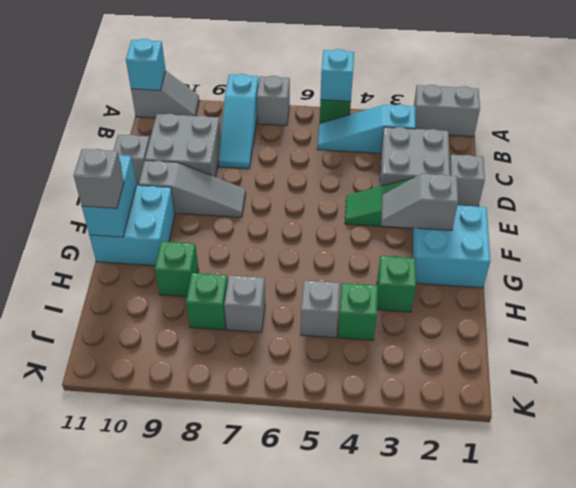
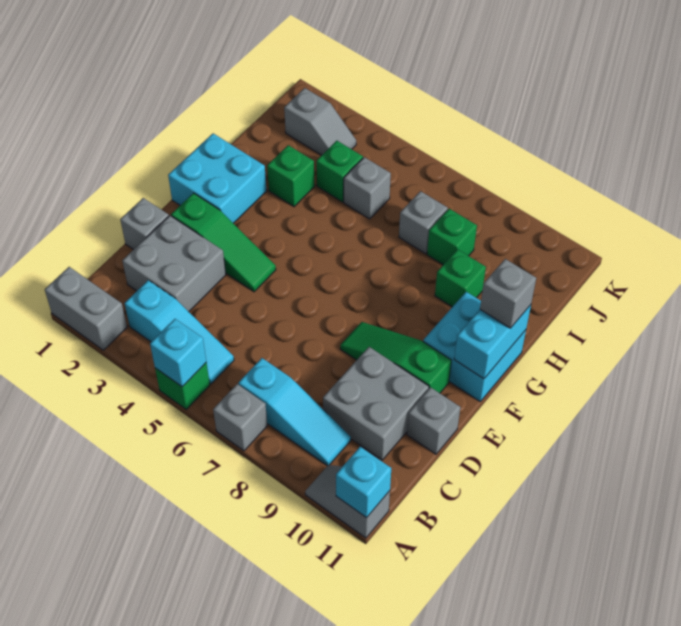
cyan slope A8:C8 level 1 top A -> cyan slope B7:B9 level 1 top 7
grey slope E8:E10 level 1 top 10 -> green slope E8:E10 level 1 top 10
grey slope F2:F3 level 2 top 2 -> grey slope J2:J3 level 1 top 2

